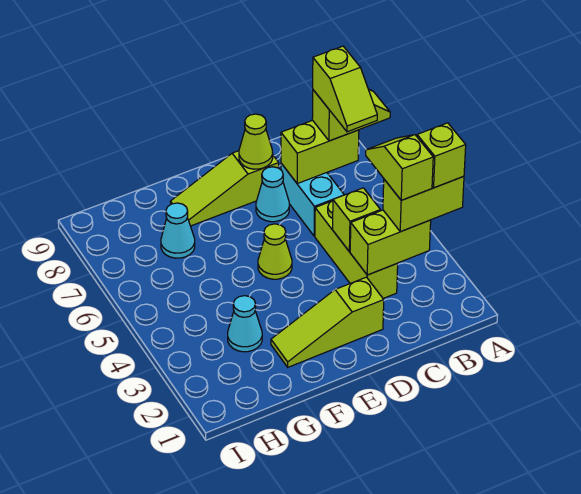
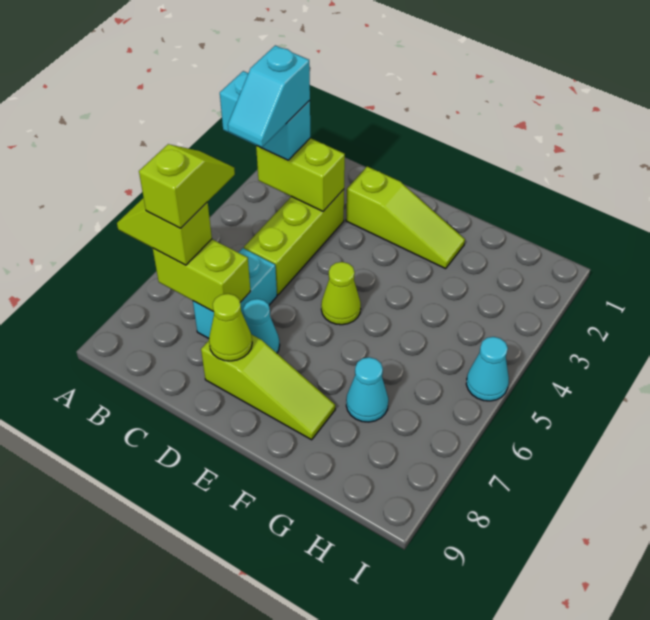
lime brick A3:B3 level 3 -> cyan brick A3:B3 level 3
lime brick A3 level 4 -> none
lime slope B3:B4 level 4 top 3 -> cyan slope B3:B4 level 4 top 3
lime brick C4 level 2 -> none
cyan cone G3 level 1 -> cyan cone I5 level 1

